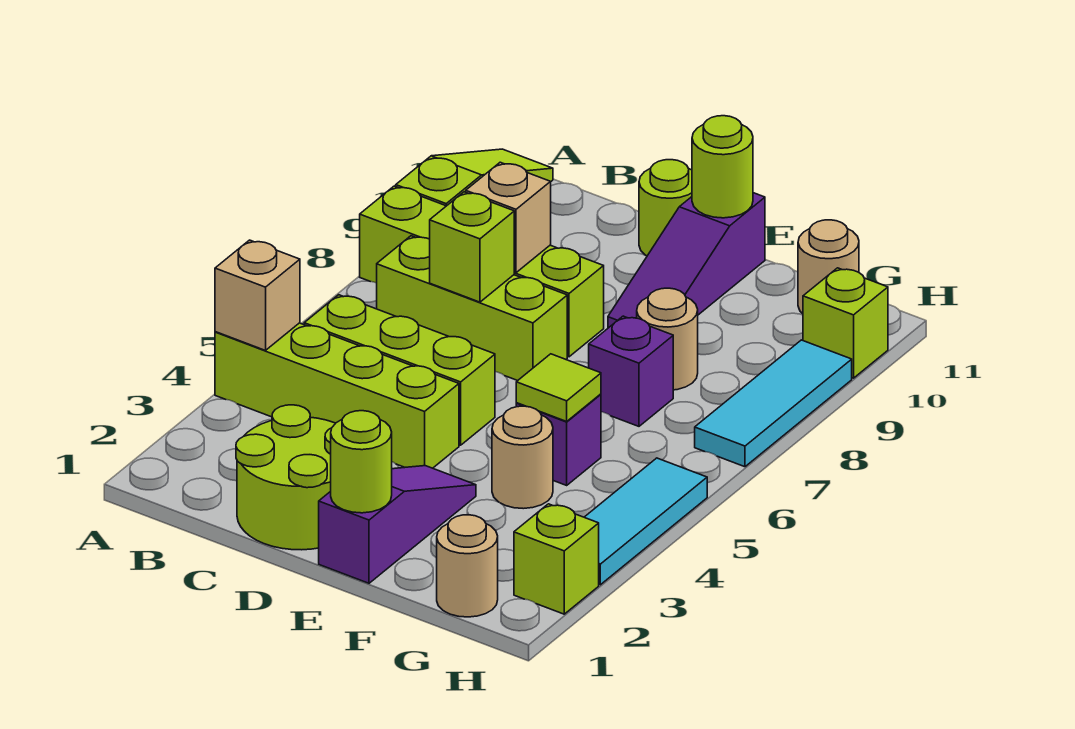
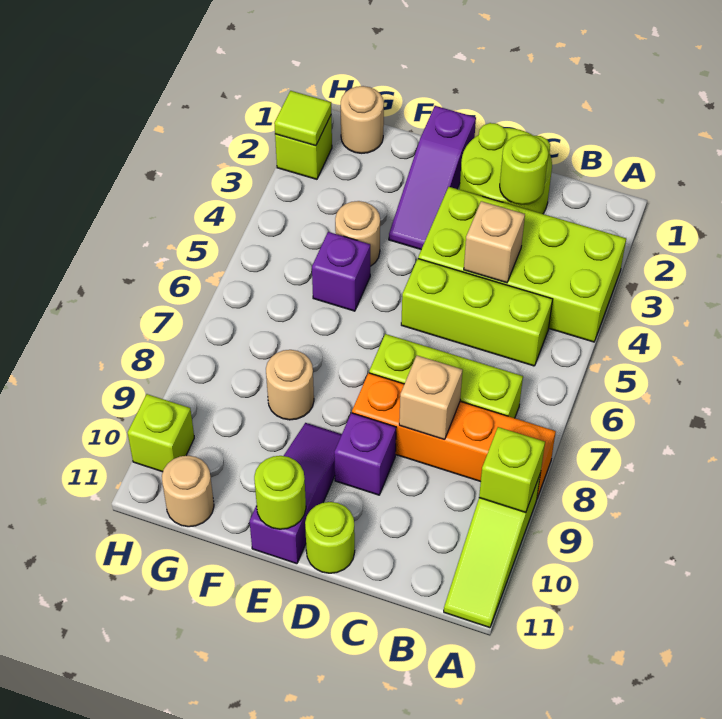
lime brick A4:D4 level 1 -> lime brick A3:D4 level 1
tan brick A4 level 2 -> tan brick C4 level 2
lime brick A8:D8 level 1 -> orange brick A8:D8 level 1
lime brick C7 level 2 -> lime brick A9 level 2
lime round brick E1 level 2 -> lime round brick C2 level 2
lime tile F5 level 2 -> lime tile H2 level 2
purple brick F7 level 1 -> purple brick D9 level 1
cyan tile H3:H5 level 1 -> none
cyan tile H7:H9 level 1 -> none

